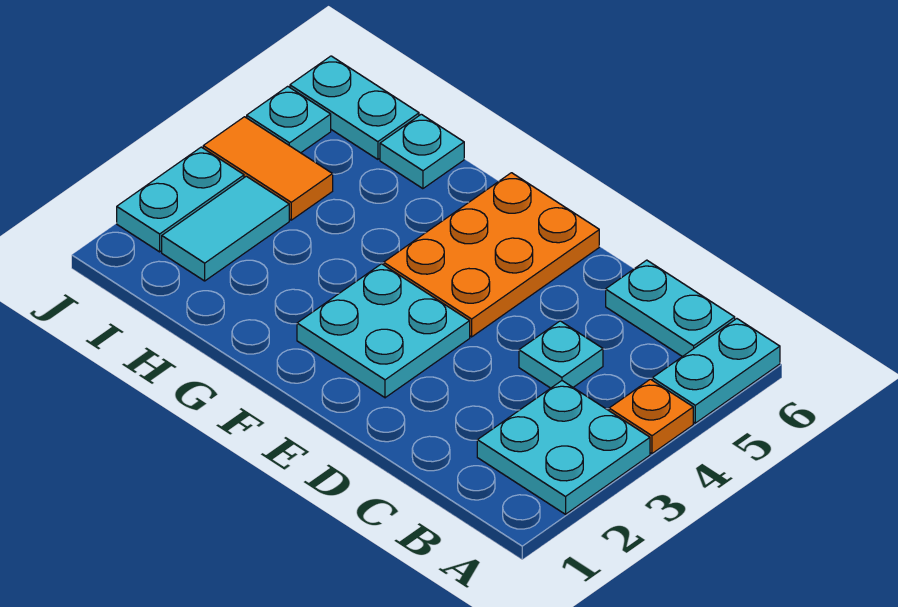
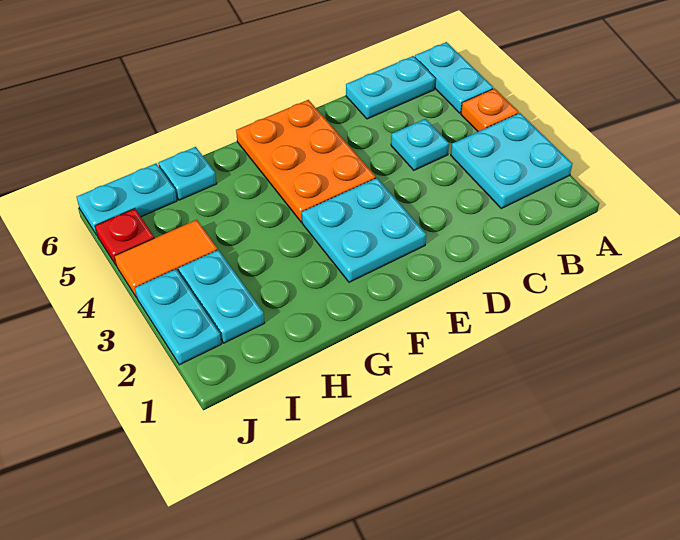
cyan tile I2:I3 level 1 -> cyan plate I2:I3 level 1
cyan plate J5 level 1 -> red plate J5 level 1

